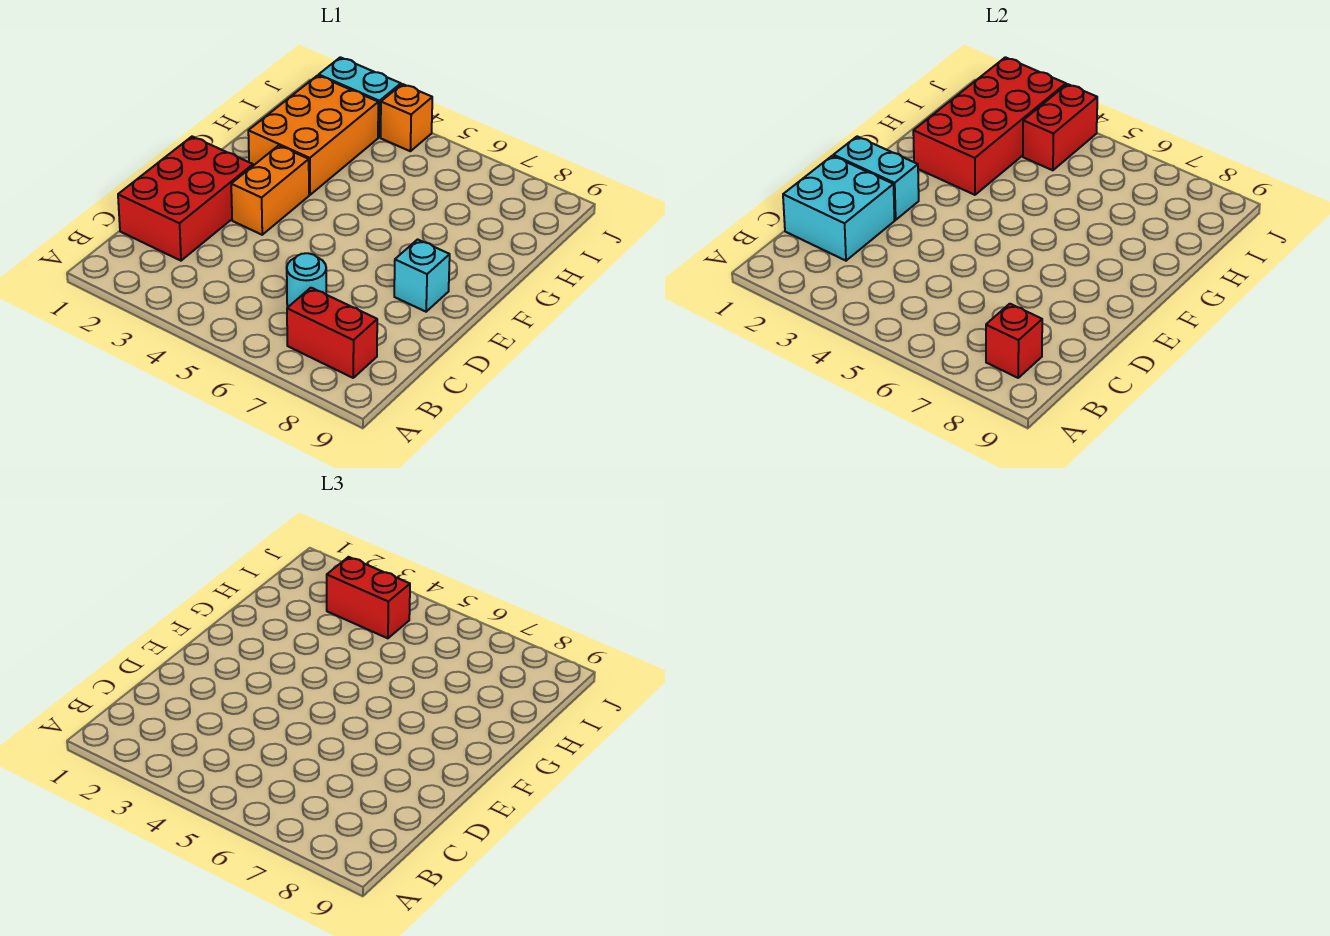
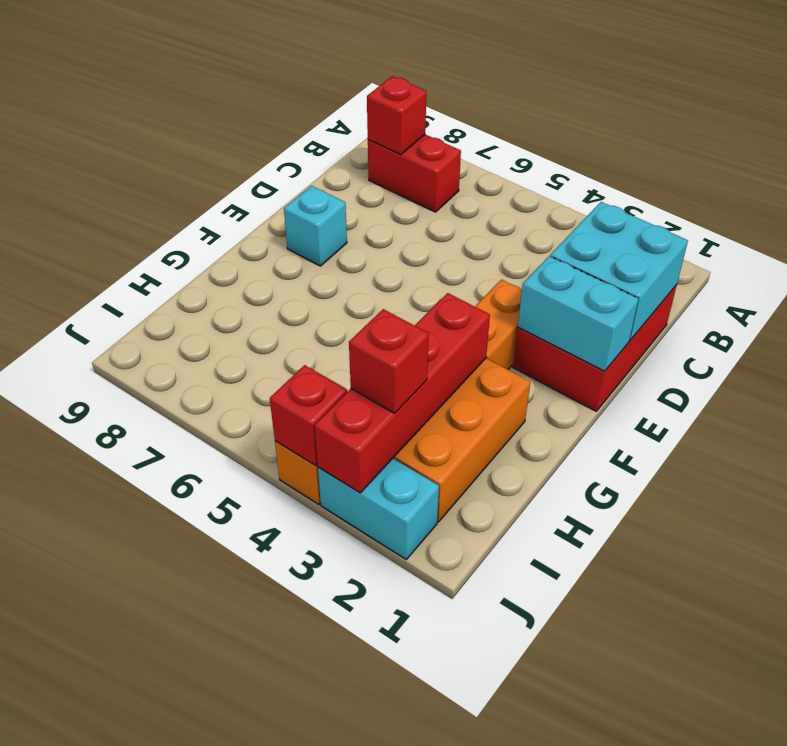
cyan round brick C6 level 1 -> none
red brick G2:J3 level 2 -> red brick G3:J3 level 2
red brick I3:I4 level 3 -> red brick I3 level 3
red brick I4:J4 level 2 -> red brick J4 level 2

